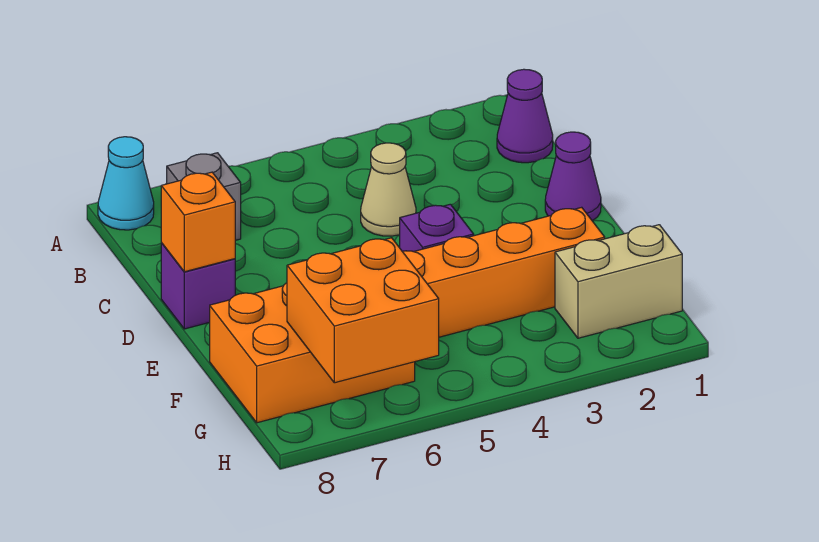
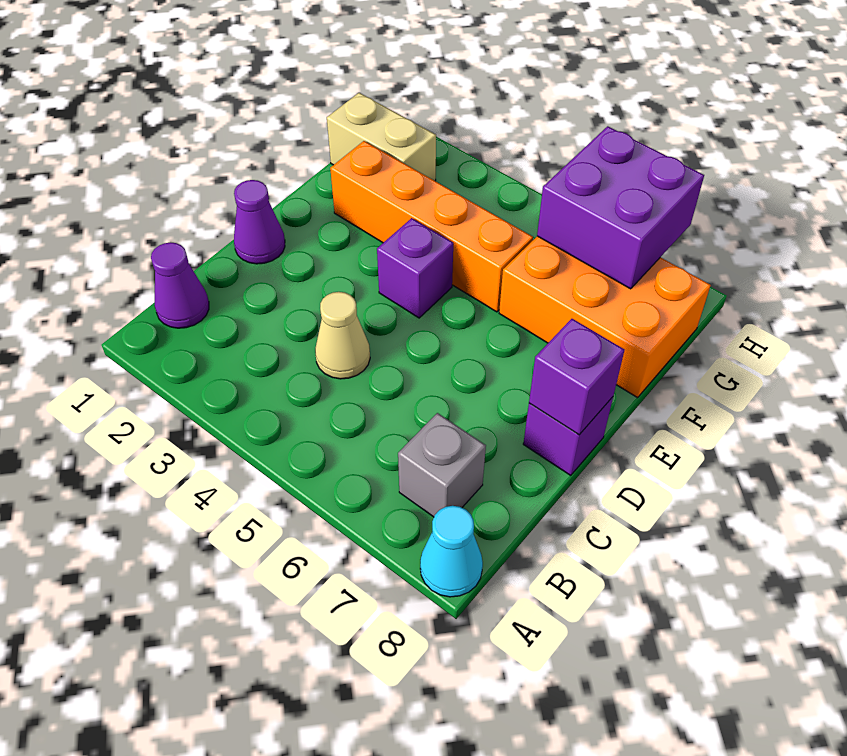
orange brick D8 level 2 -> purple brick D8 level 2
orange brick G6:H7 level 2 -> purple brick G6:H7 level 2

